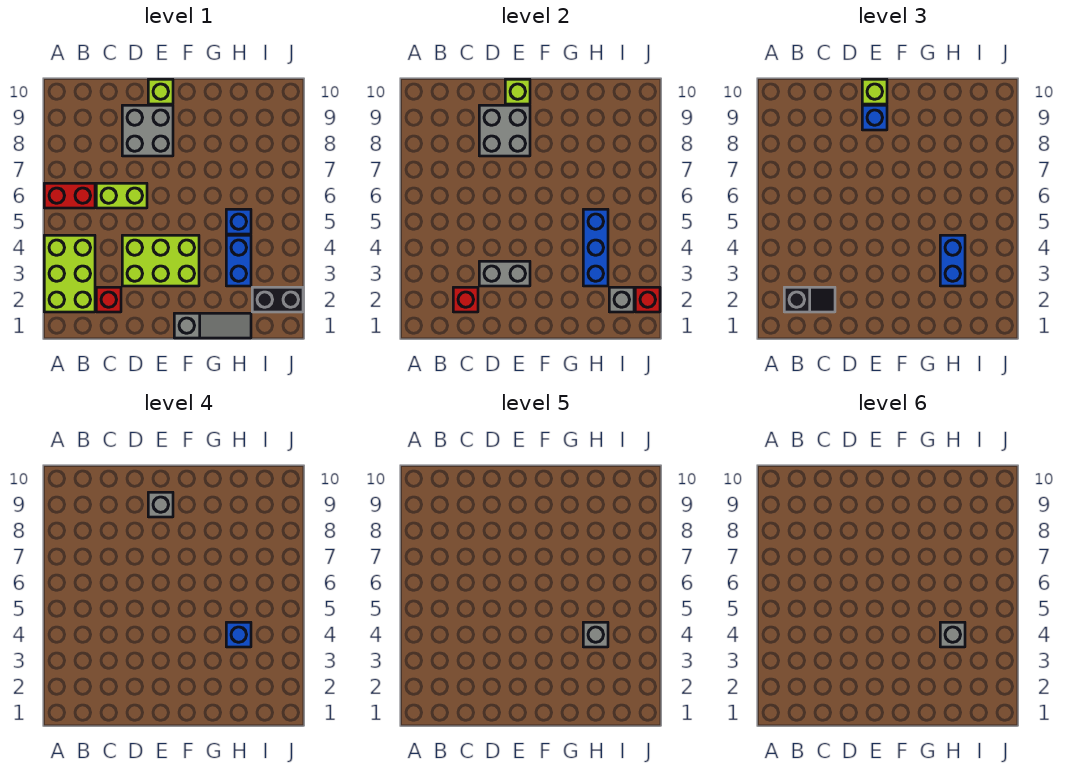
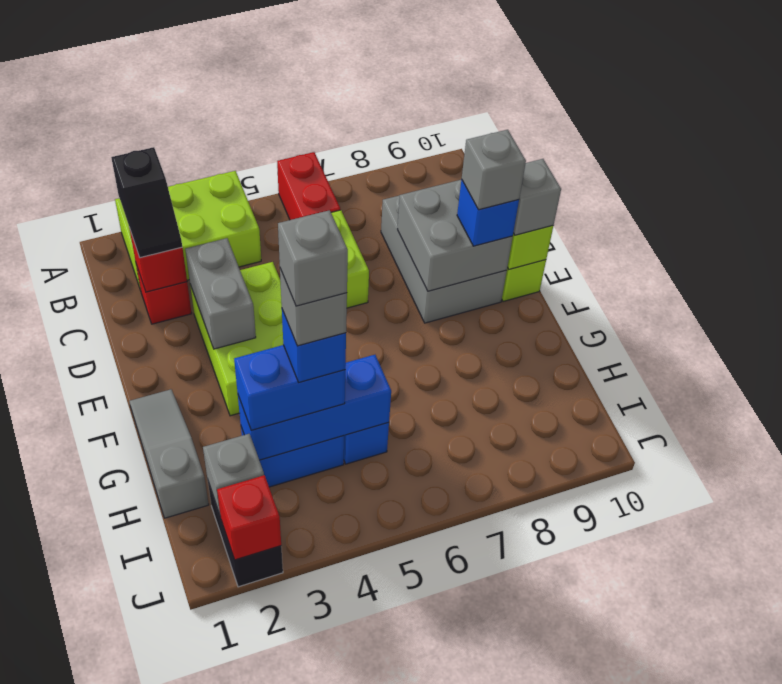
grey brick D8:E9 level 1 -> grey brick C8:E9 level 1
lime brick E10 level 3 -> grey brick E10 level 3
grey slope F1:H1 level 1 top F -> grey slope F1:H1 level 1 top H

